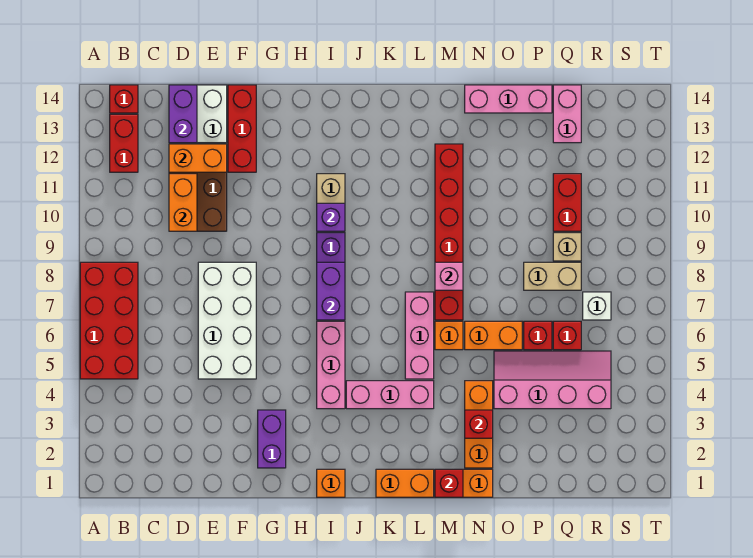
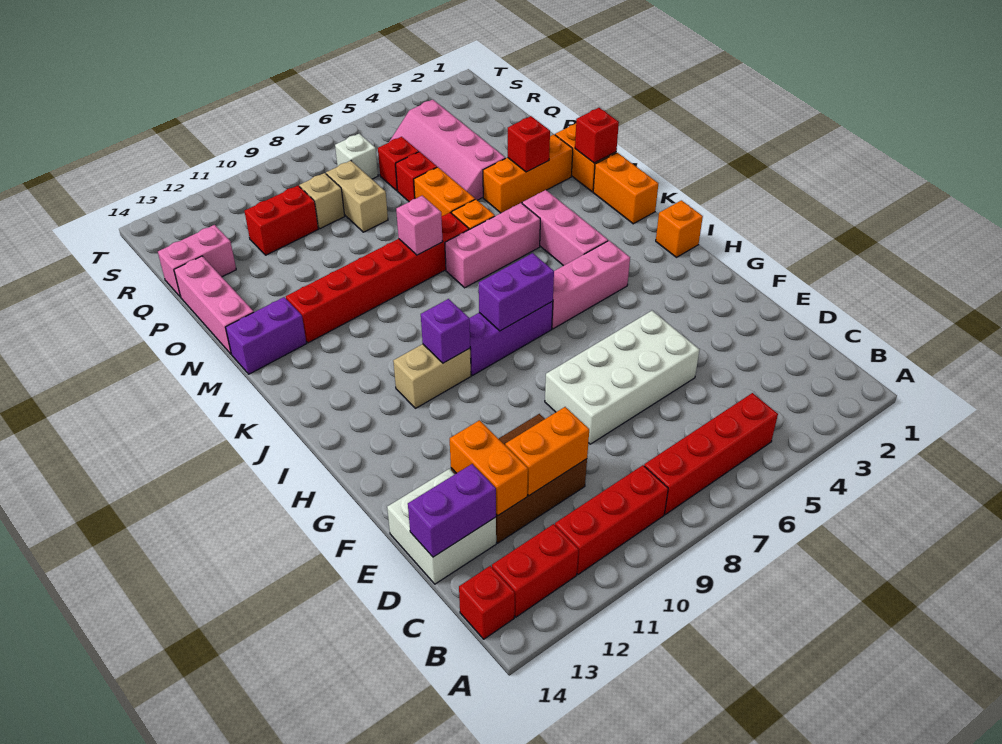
red brick A5:B8 level 1 -> red brick B5:B8 level 1
red brick F12:F14 level 1 -> red brick B9:B11 level 1
purple brick G2:G3 level 1 -> purple brick M13:M14 level 1

